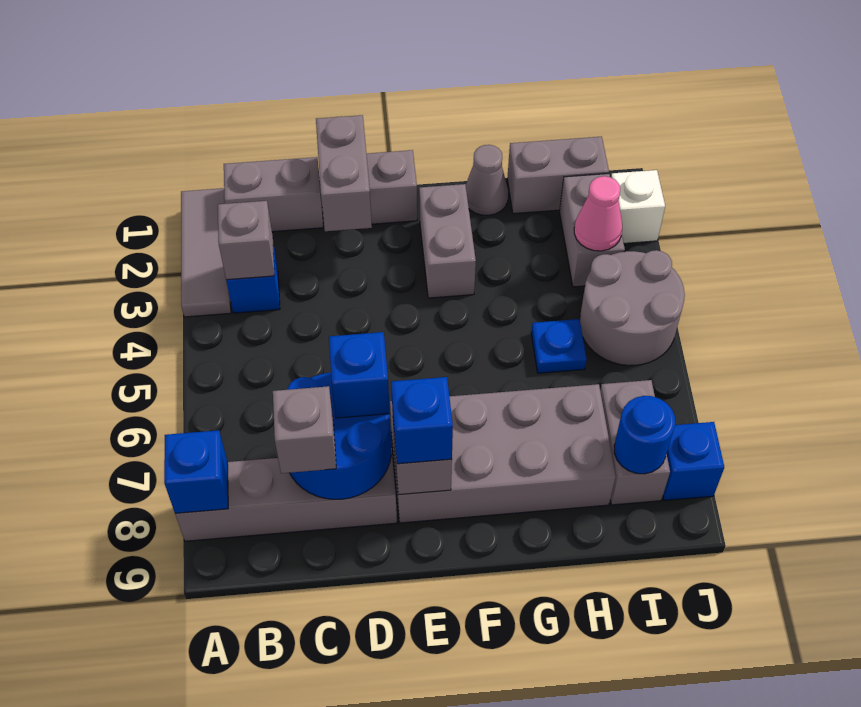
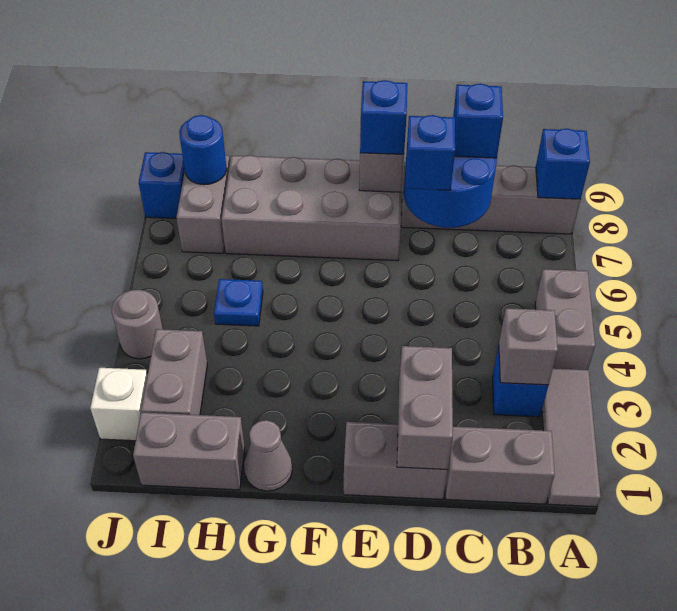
grey brick C8 level 3 -> blue brick C8 level 3
grey brick F2:F3 level 1 -> grey brick A4:A5 level 1
pink cone I3 level 2 -> none
grey round brick I4:J5 level 1 -> grey round brick J4 level 1

